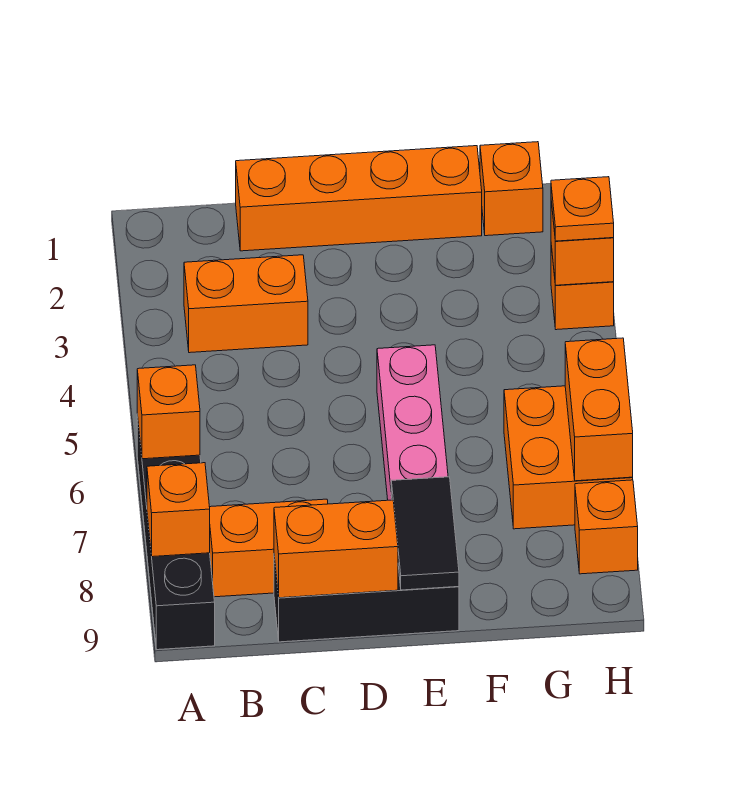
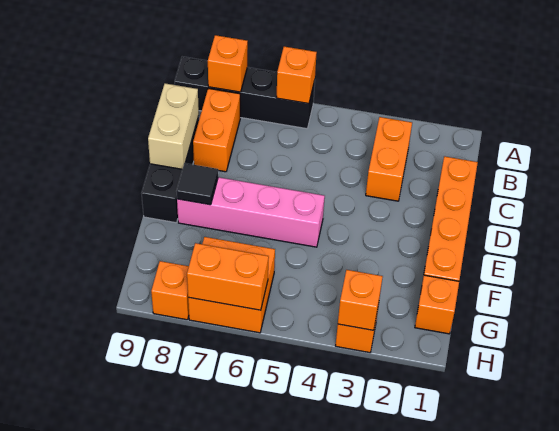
orange brick C9:D9 level 2 -> tan brick C9:D9 level 2
black tile E8:E9 level 2 -> black tile E8 level 2
orange plate H3 level 3 -> none

